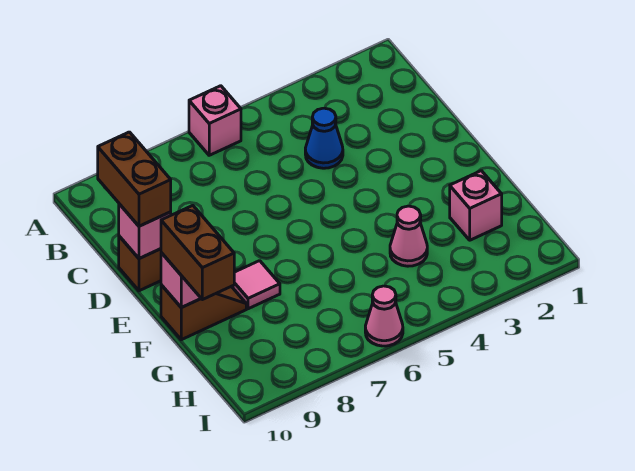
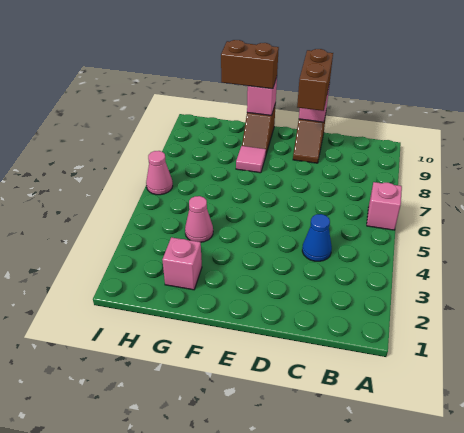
brown brick C10:D10 level 3 -> brown brick D9:D10 level 3

